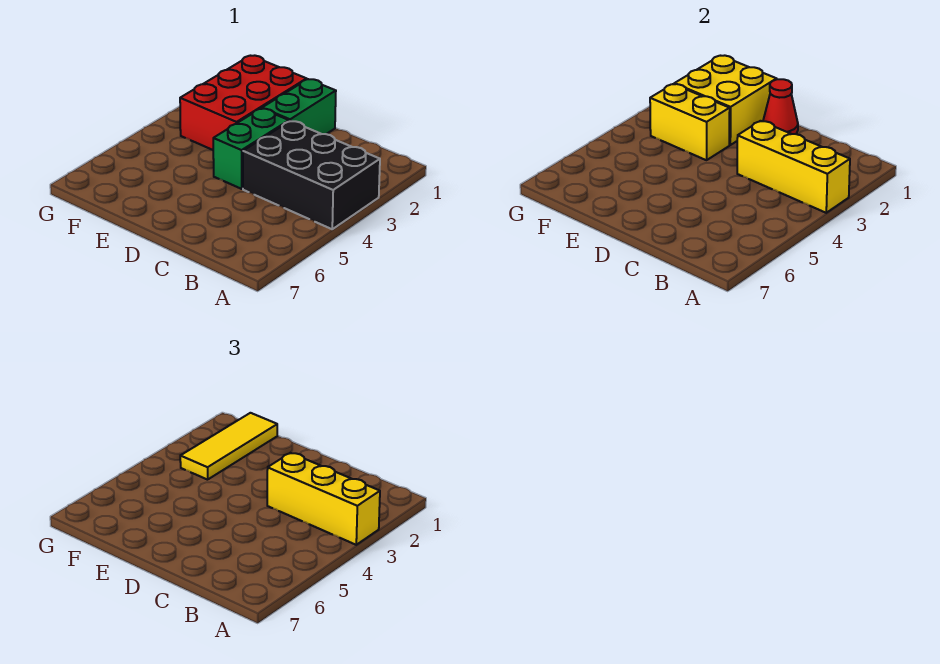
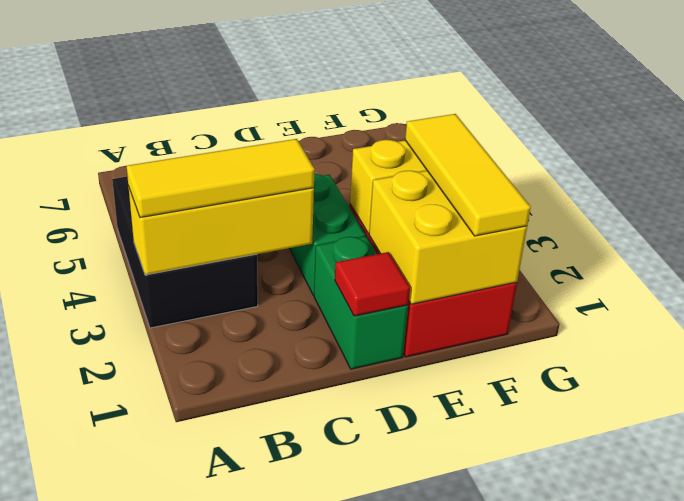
black brick A3:C4 level 1 -> black brick A3:B5 level 1
yellow brick A3:C3 level 3 -> yellow tile A3:C3 level 3
red cone D1 level 2 -> red tile D1 level 2

